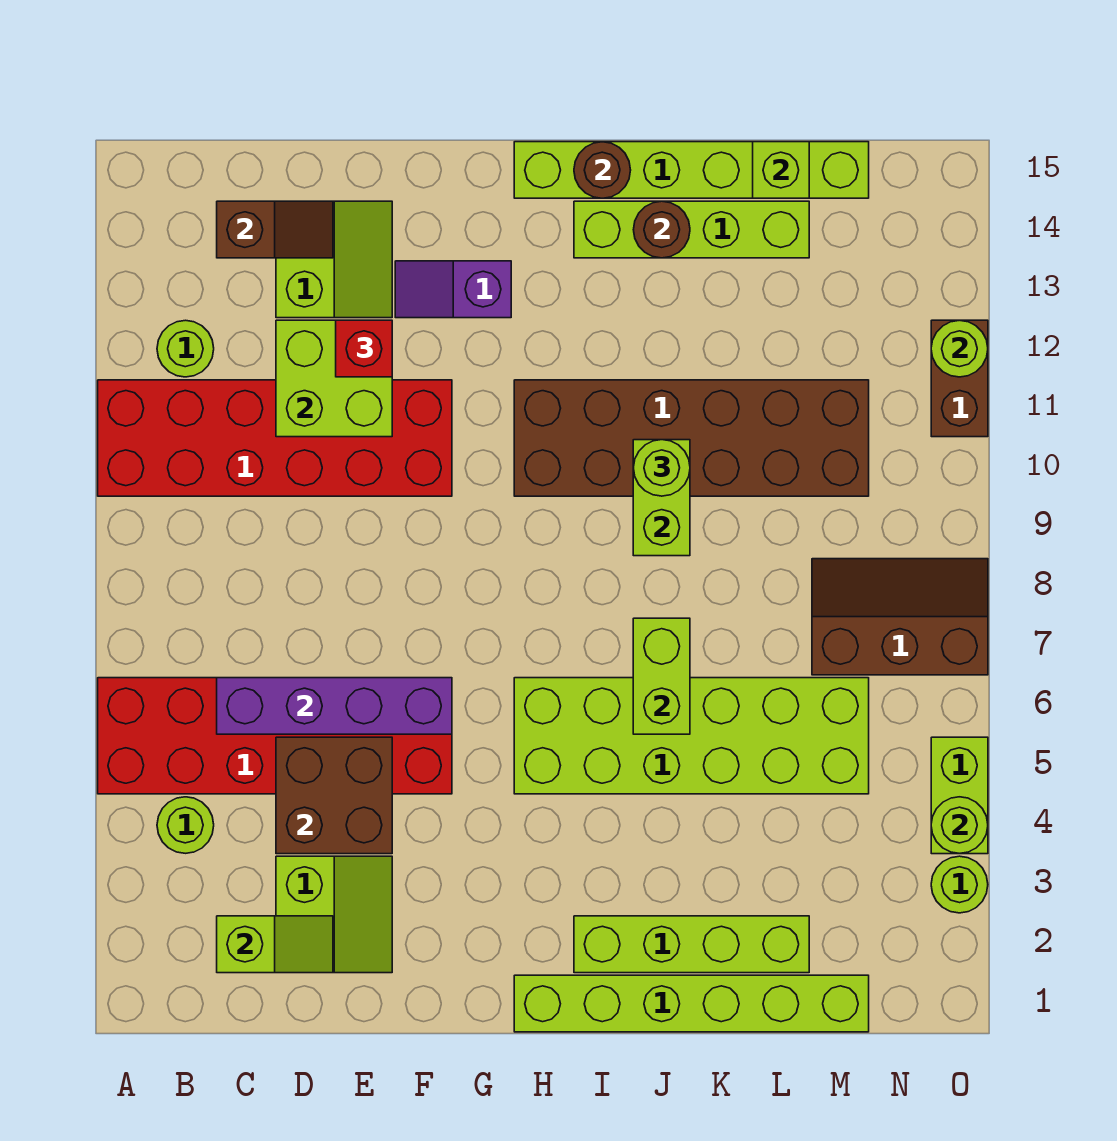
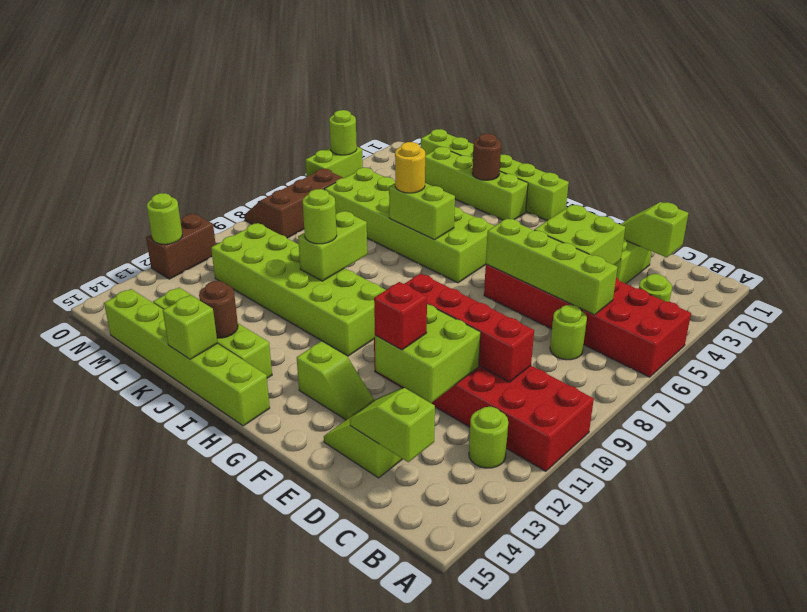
purple brick C6:F6 level 2 -> lime brick C6:F6 level 2
none -> red brick C10:F10 level 2
brown slope C14:D14 level 2 top C -> lime slope C14:D14 level 2 top C
brown brick D4:E5 level 2 -> lime brick D4:E5 level 2
purple slope F13:G13 level 1 top G -> lime slope F13:G13 level 1 top G
brown brick H10:M11 level 1 -> lime brick H10:M11 level 1
brown round brick I15 level 2 -> brown round brick J2 level 2
lime brick J6:J7 level 2 -> lime brick I6:J6 level 2
none -> yellow round brick J6 level 3
lime brick L15 level 2 -> lime brick J15 level 2
brown slope M7:O8 level 1 top 7 -> brown slope N6:O8 level 1 top N
lime round brick O3 level 1 -> lime round brick C7 level 1

